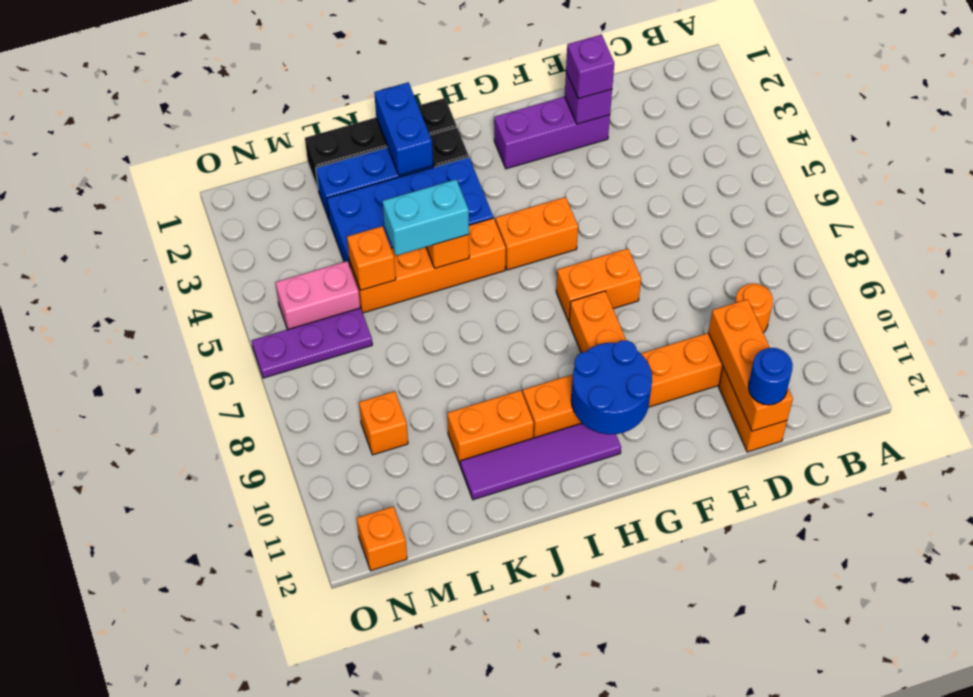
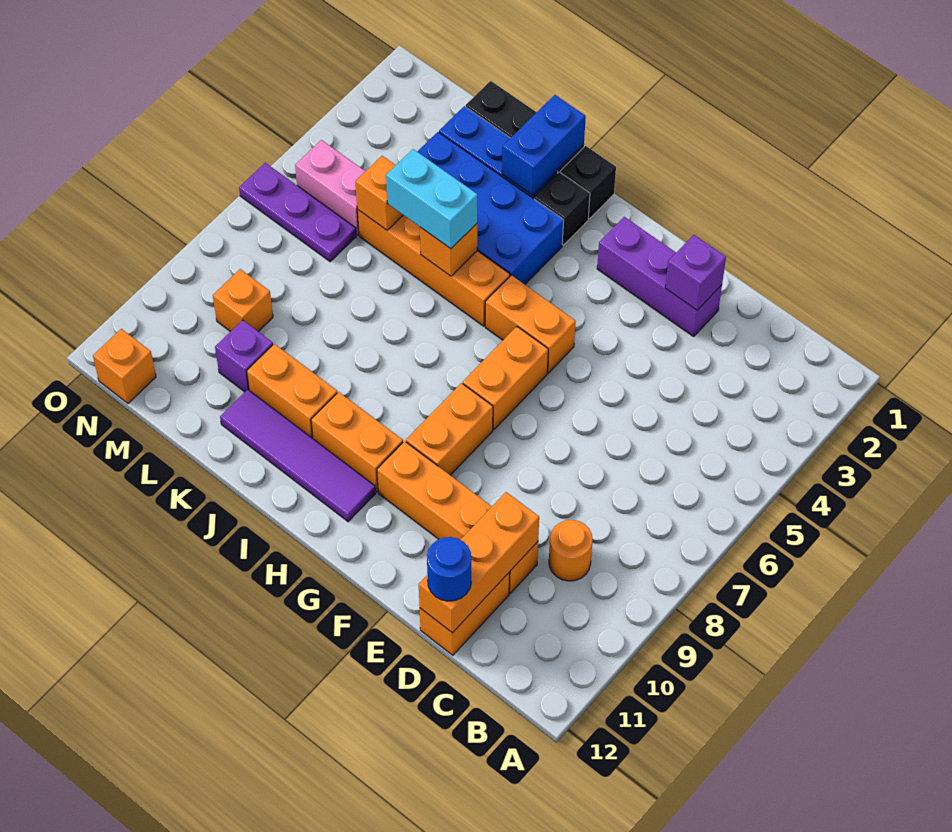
purple brick E2 level 3 -> purple brick L10 level 1
orange brick F7:G7 level 1 -> orange brick G6:G7 level 1
blue round brick G10:H11 level 2 -> none

